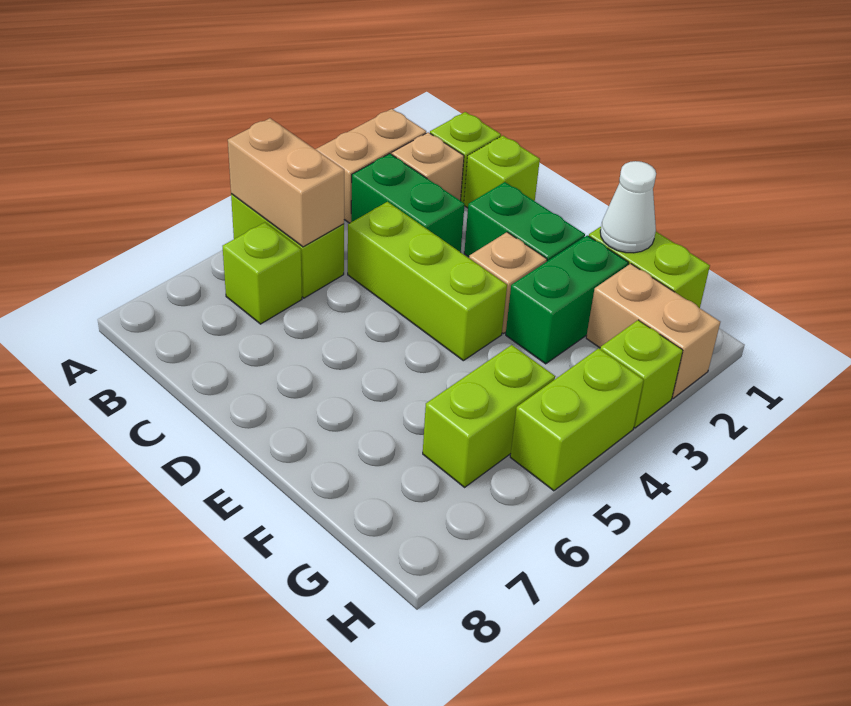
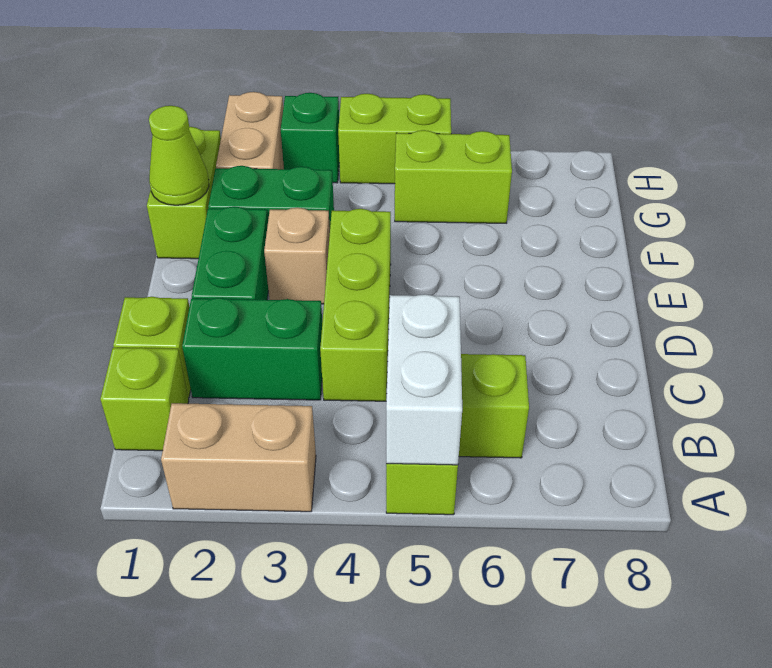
tan brick A5:B5 level 2 -> white brick A5:B5 level 2
tan brick B2 level 1 -> none
green brick B3:C3 level 1 -> green brick C2:C3 level 1
white cone F1 level 2 -> lime cone F1 level 2
lime brick H3 level 1 -> green brick H3 level 1

